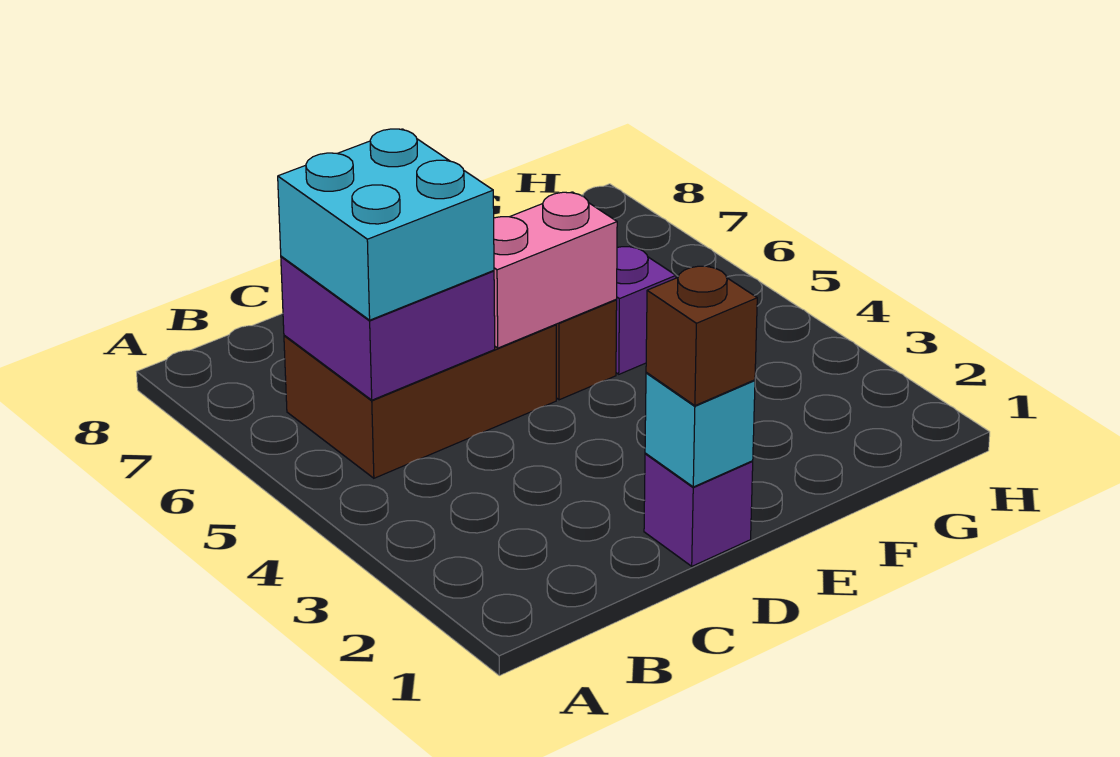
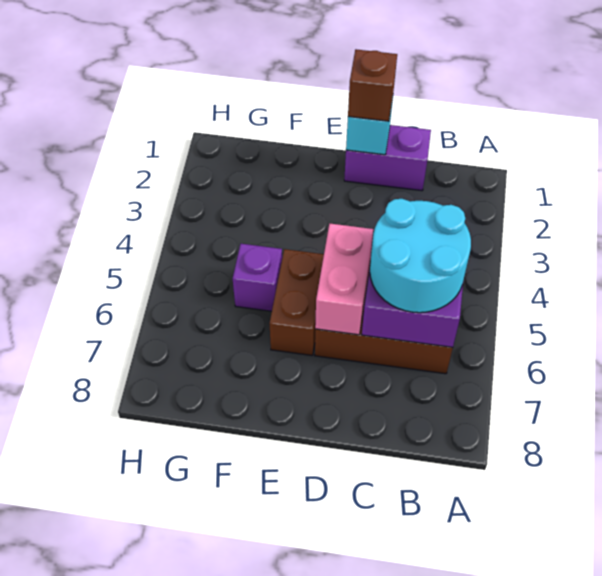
cyan brick B5:C6 level 3 -> cyan round brick B5:C6 level 3
purple brick D1 level 1 -> purple brick C1:D1 level 1
pink brick D5:E5 level 2 -> pink brick D5:D6 level 2

